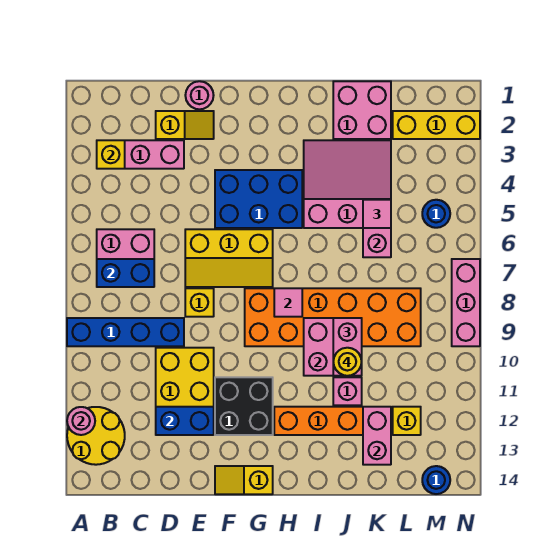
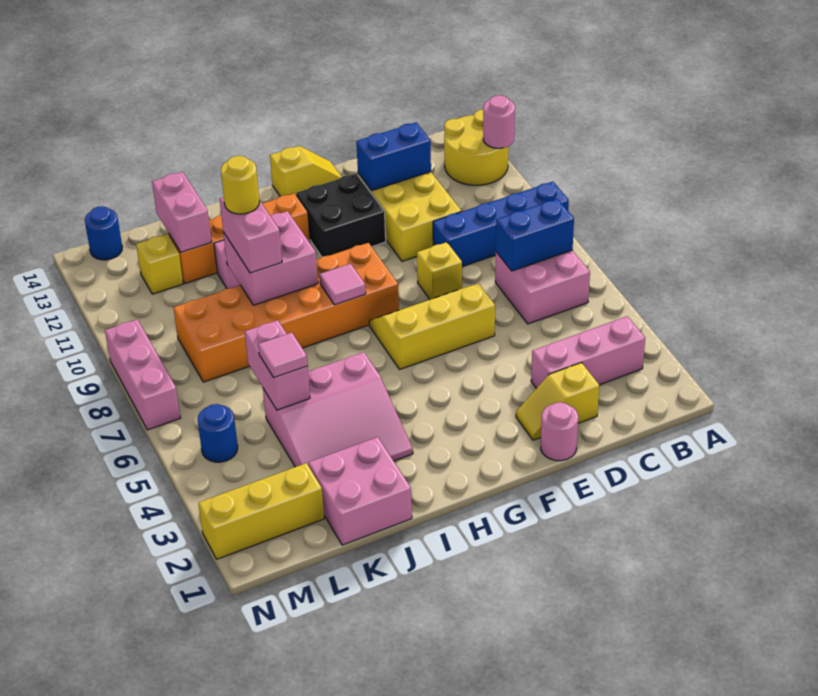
yellow brick B3 level 2 -> none
blue brick F4:H5 level 1 -> none

